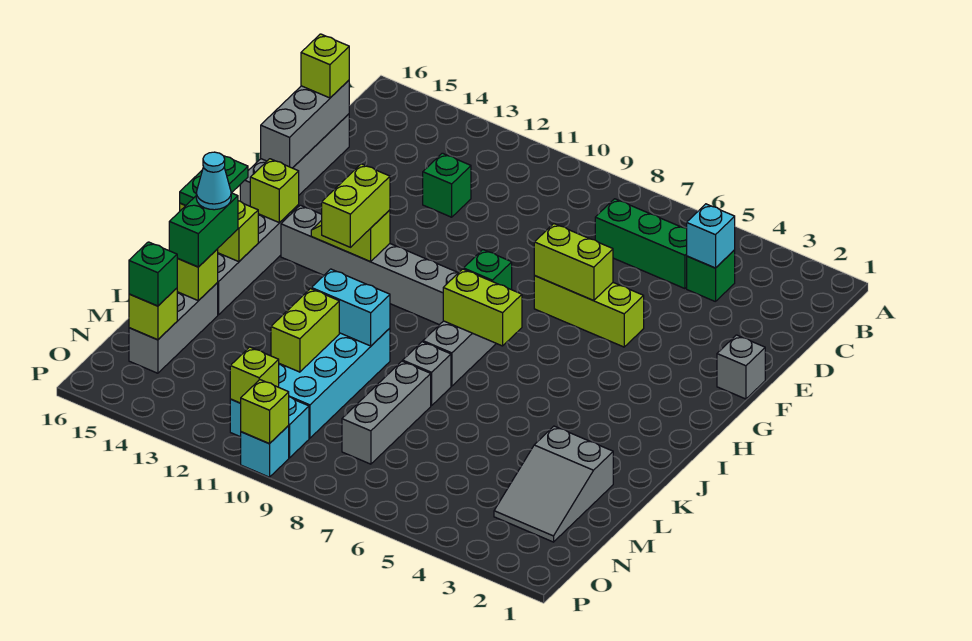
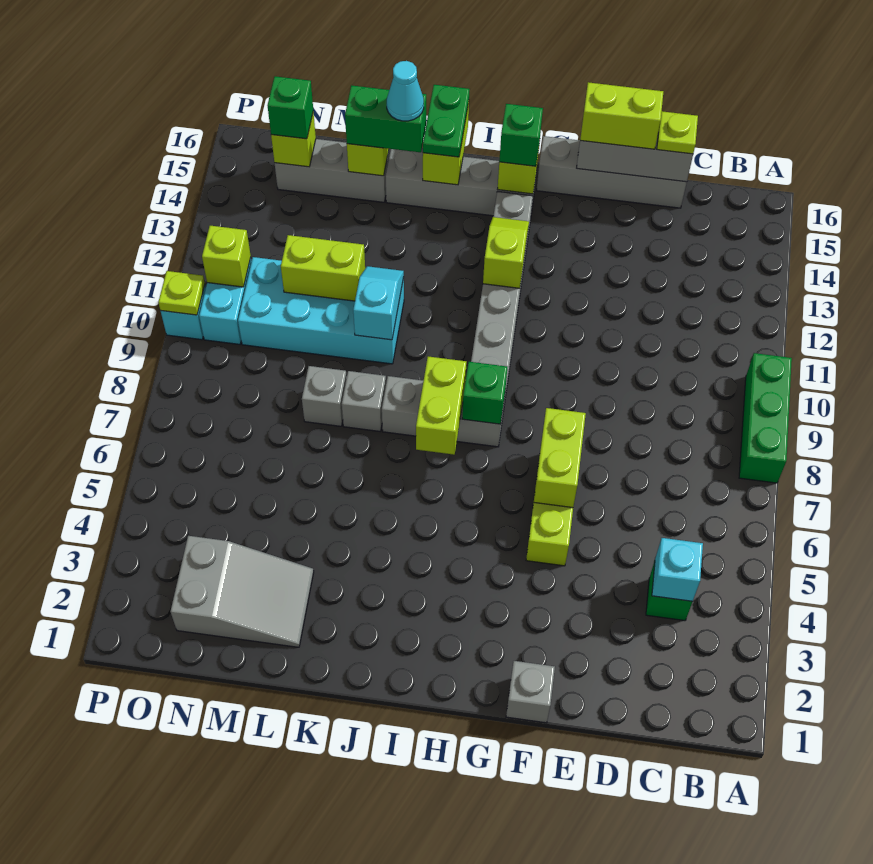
green brick C5:C7 level 1 -> green brick A8:A10 level 1
green brick D12 level 1 -> green brick H15 level 3
lime brick D16 level 3 -> lime plate D16 level 3
lime brick H12:I12 level 3 -> lime brick E16:F16 level 3
green plate I16:J16 level 3 -> green plate J15:J16 level 3
cyan brick K10:K11 level 2 -> cyan slope K10:K11 level 2 top 10
grey slope L2:N3 level 1 top L -> grey slope L2:N3 level 1 top N
grey brick L8:N8 level 1 -> grey brick L8 level 1
lime brick P10 level 2 -> lime plate P10 level 2

